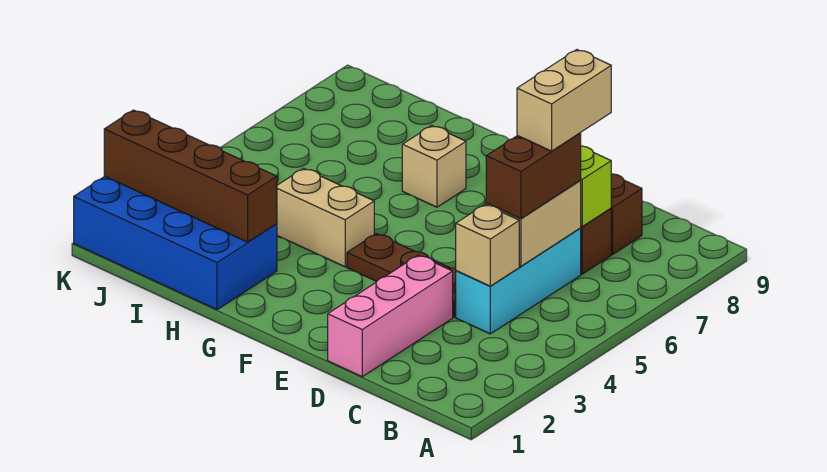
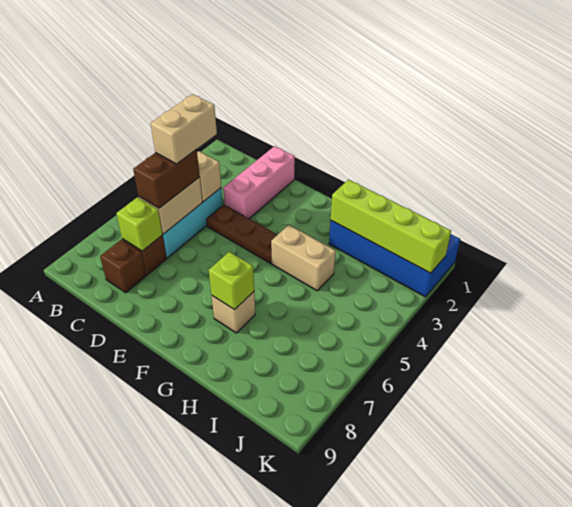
tan brick C6:C7 level 4 -> tan brick C4:C5 level 4
none -> lime brick G7 level 2
brown brick H2:K2 level 2 -> lime brick H2:K2 level 2

